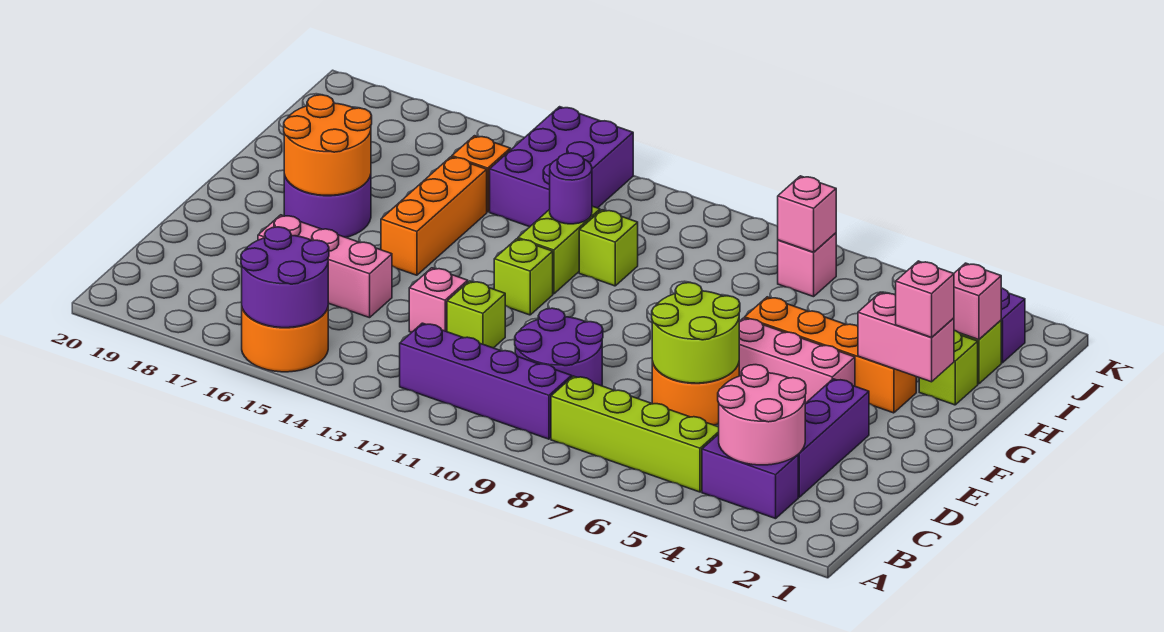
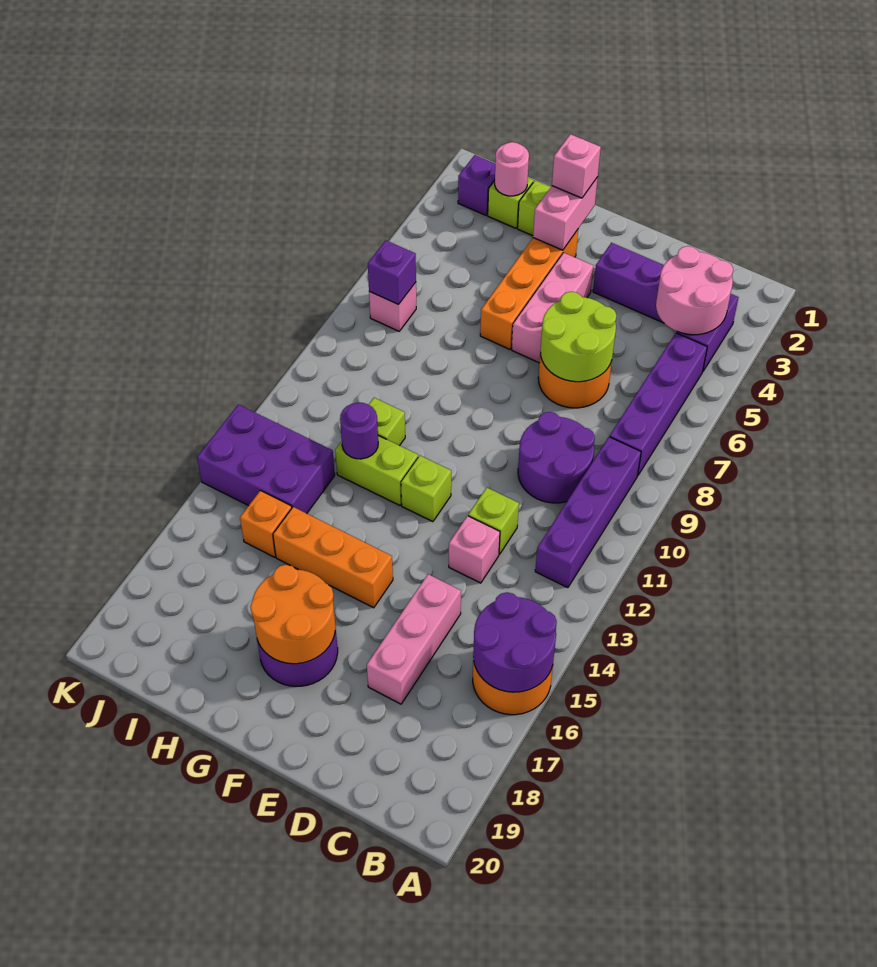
lime brick B5:B8 level 1 -> purple brick B5:B8 level 1
pink brick I2 level 2 -> pink round brick I2 level 2
pink brick J7 level 2 -> purple brick J7 level 2

